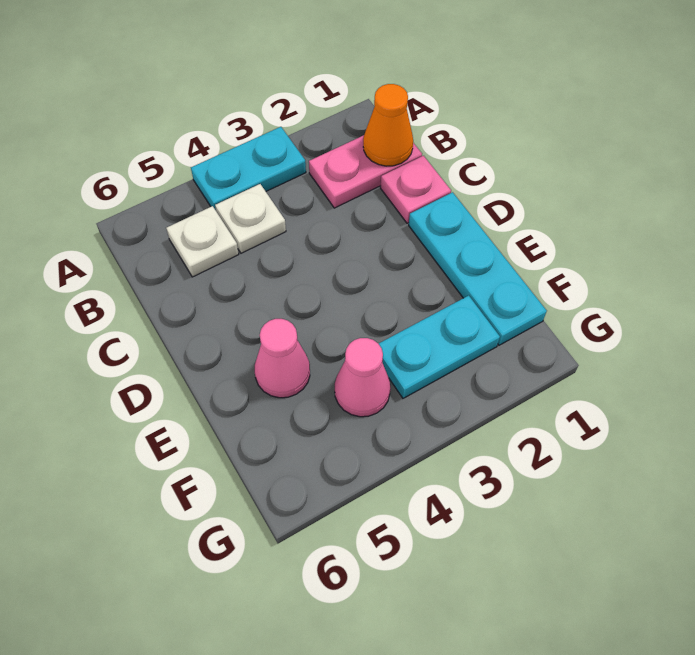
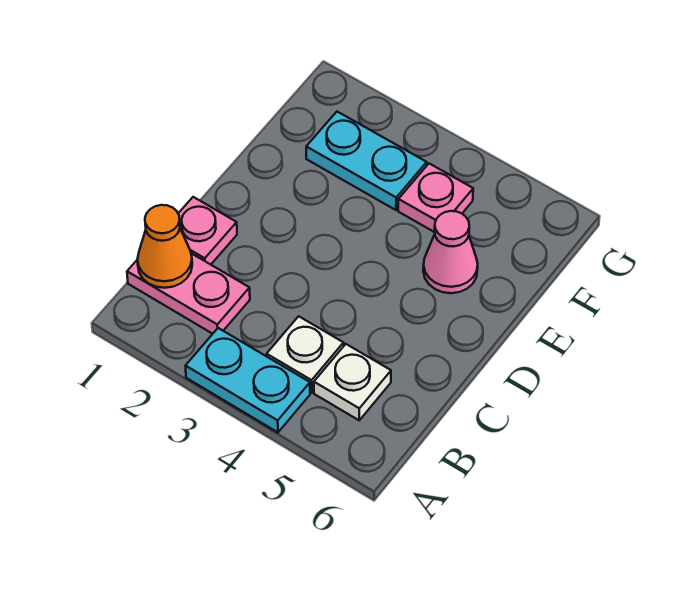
cyan plate D1:F1 level 1 -> none
pink cone F4 level 1 -> pink plate F4 level 1

